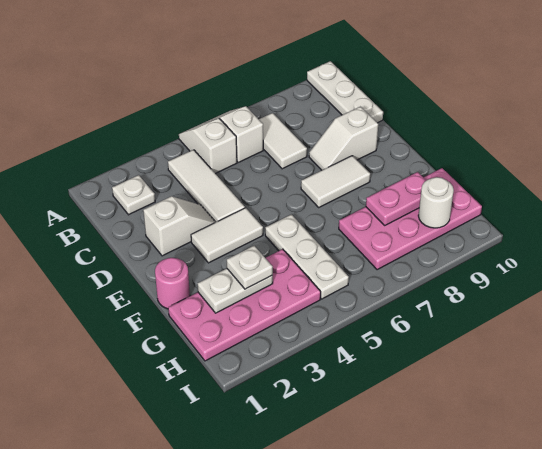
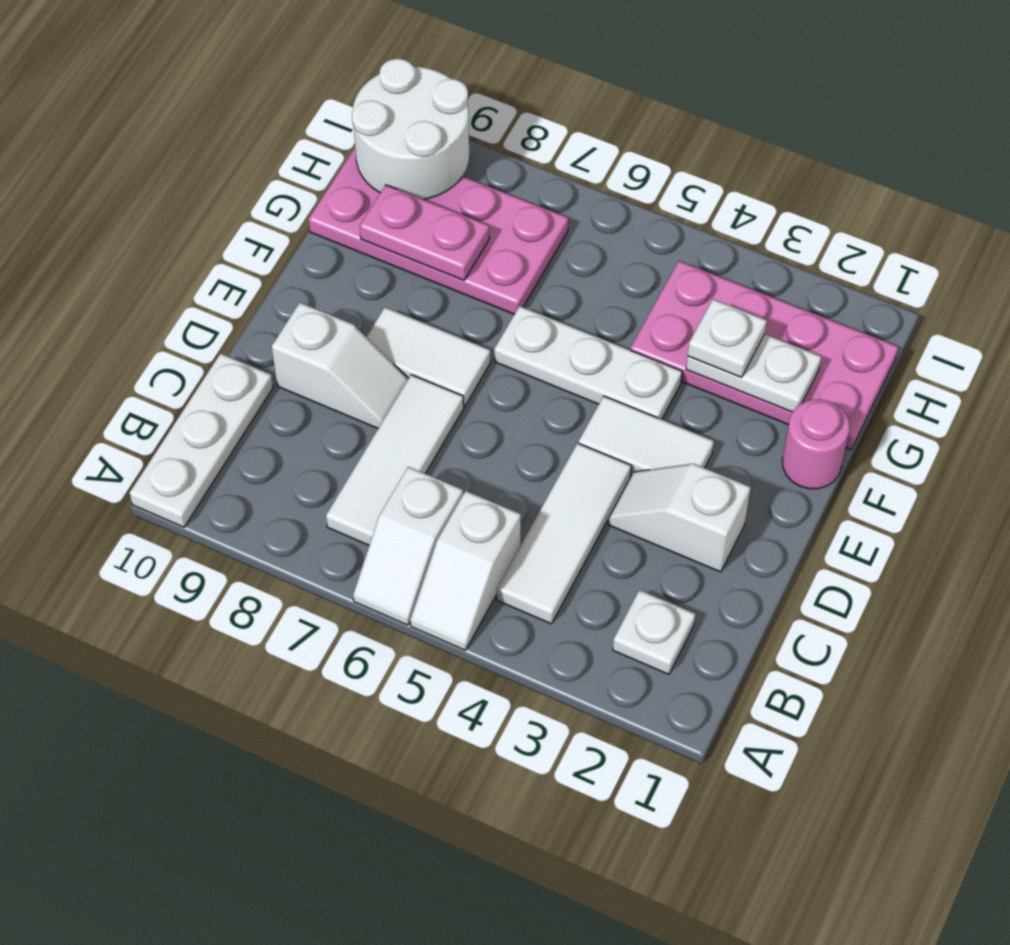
white tile B7:C7 level 1 -> white tile B7:D7 level 1
white plate F5:H5 level 1 -> white plate F4:F6 level 1
white round brick H9 level 2 -> white round brick H9:I10 level 2

